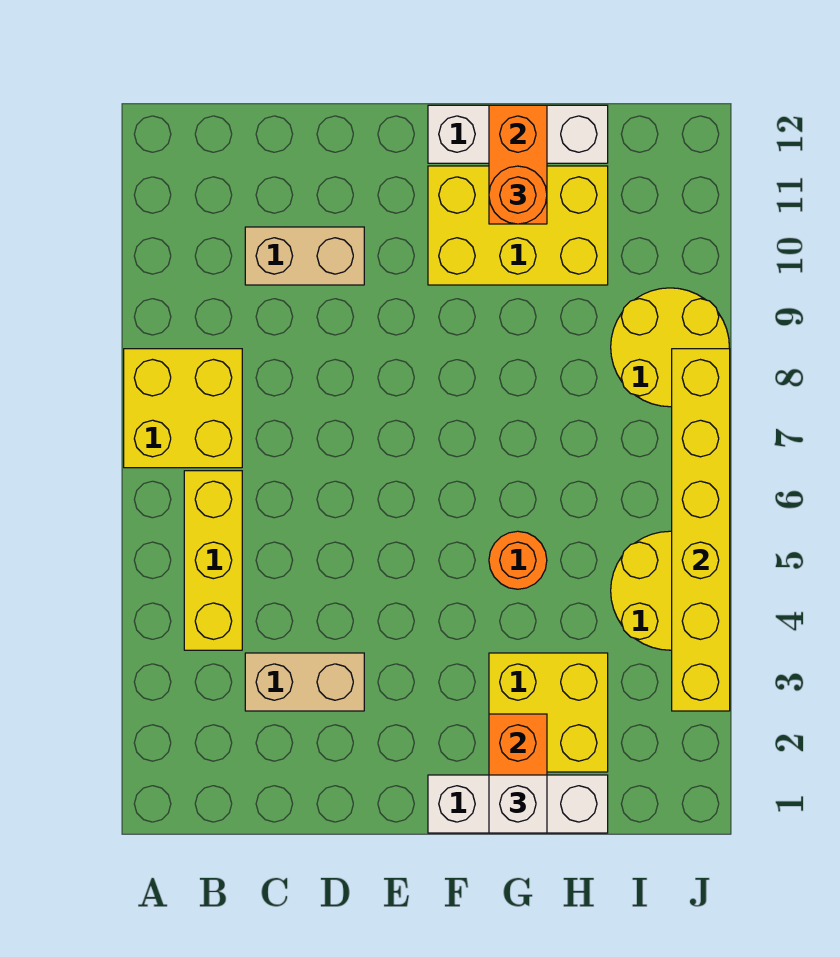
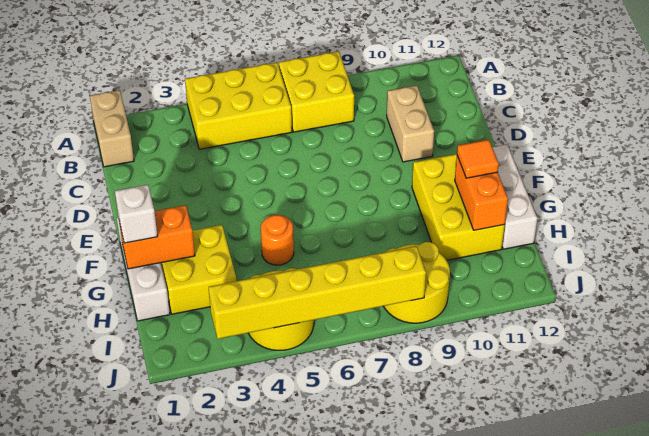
yellow brick B4:B6 level 1 -> yellow brick A4:B6 level 1
tan brick C3:D3 level 1 -> tan brick A1:B1 level 1
orange brick G11:G12 level 2 -> orange brick G11:H11 level 2
orange round brick G11 level 3 -> orange tile G11 level 3

